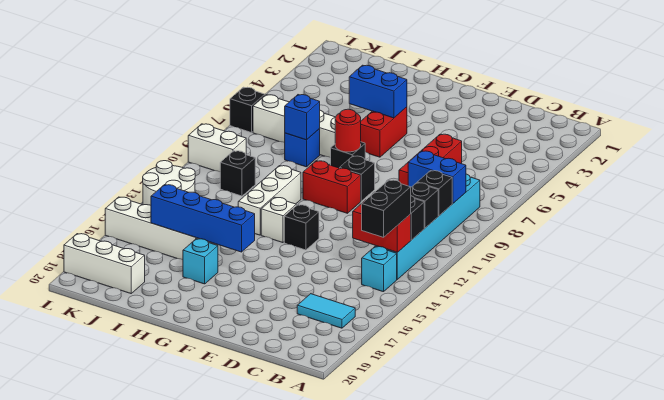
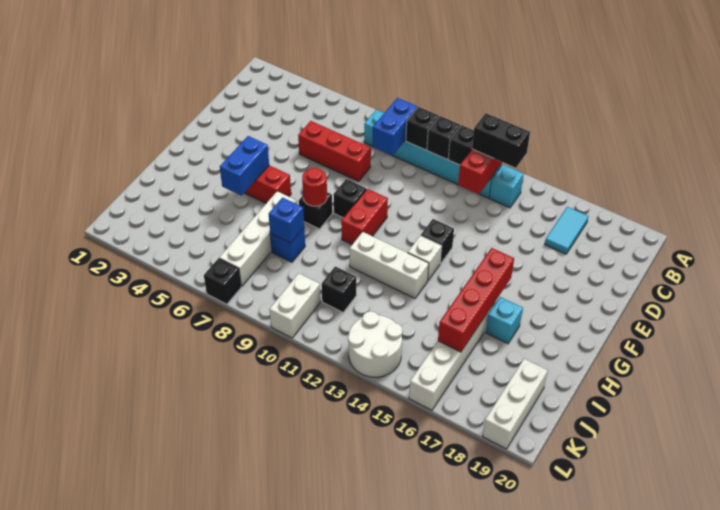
blue brick G16:J16 level 2 -> red brick G16:J16 level 2

